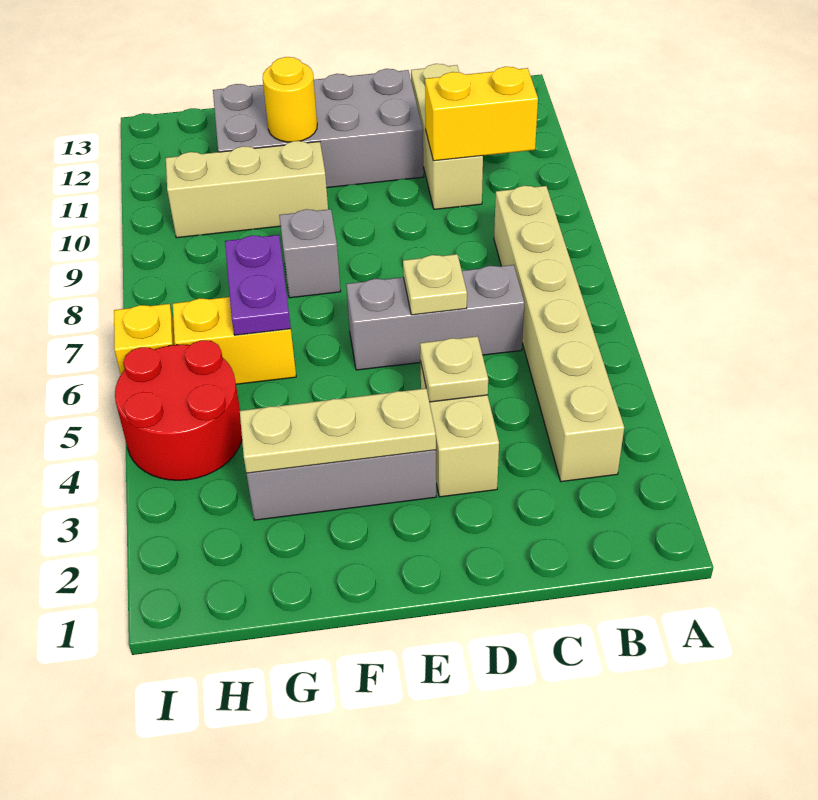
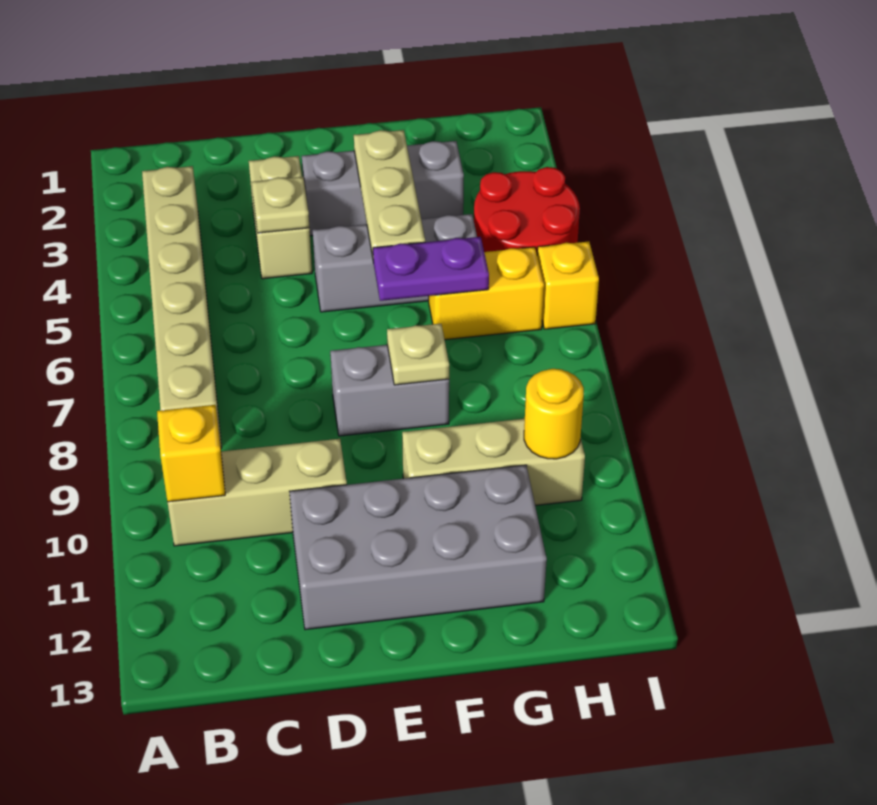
yellow brick B10:C10 level 2 -> yellow brick B10 level 2
grey brick C6:E6 level 1 -> grey brick E5:G5 level 1
tan brick C10:C12 level 1 -> tan brick B10:D10 level 1
tan plate D6 level 2 -> tan plate F8 level 2
tan plate E3:G3 level 2 -> tan plate F3:F5 level 2
grey brick F8 level 1 -> grey brick E8:F8 level 1
yellow round brick F11 level 2 -> yellow round brick H10 level 2
purple plate G6:G7 level 2 -> purple plate F6:G6 level 2

